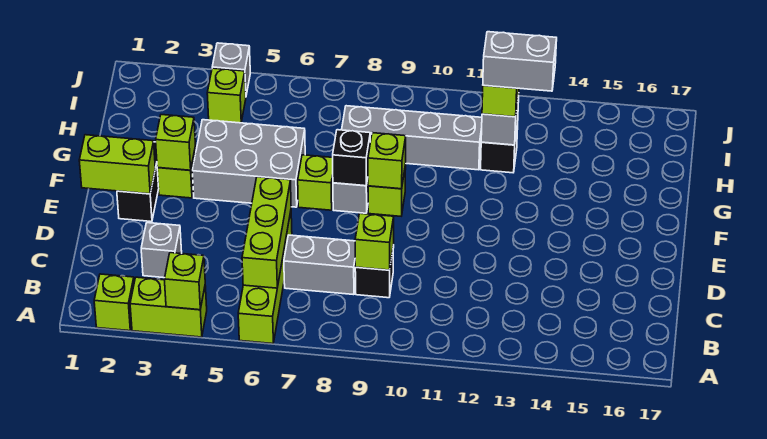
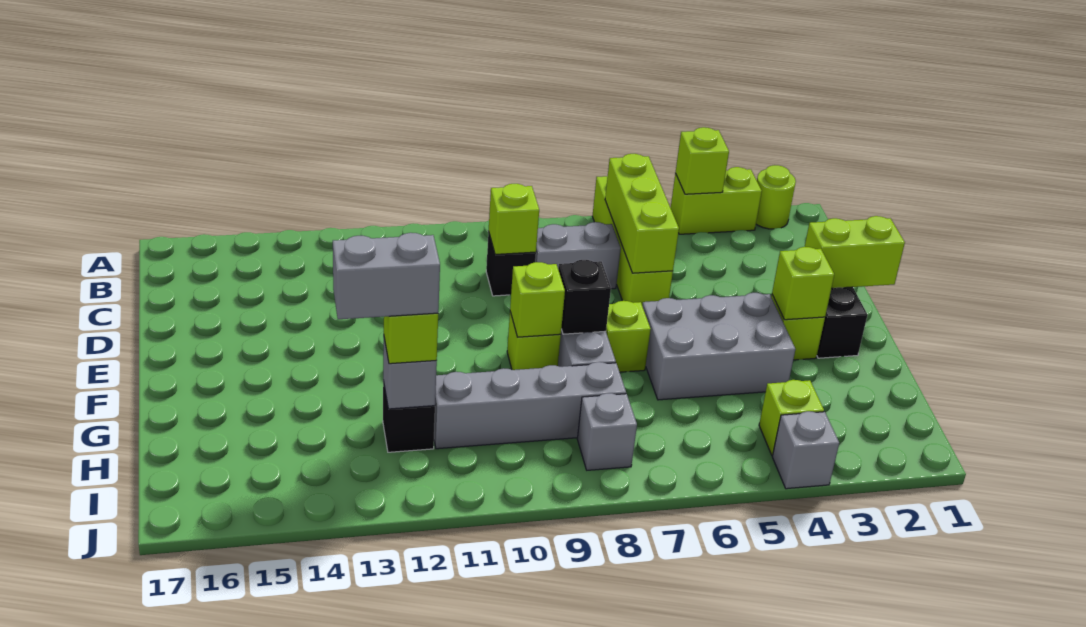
lime brick A2 level 1 -> lime round brick A2 level 1
grey brick C3 level 1 -> grey brick I8 level 1

